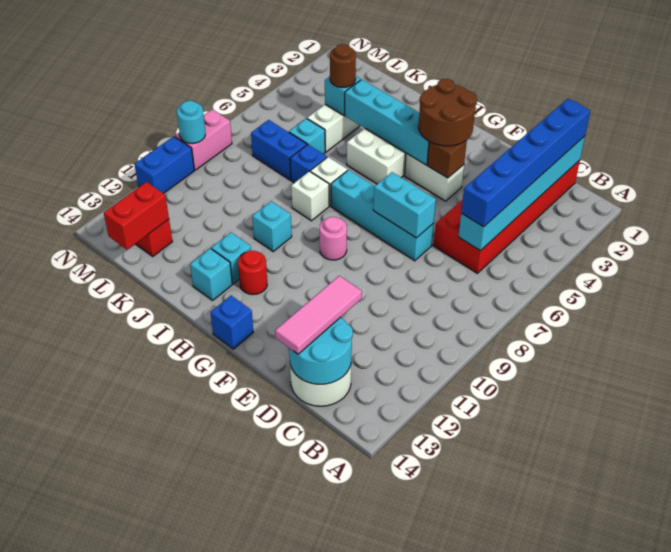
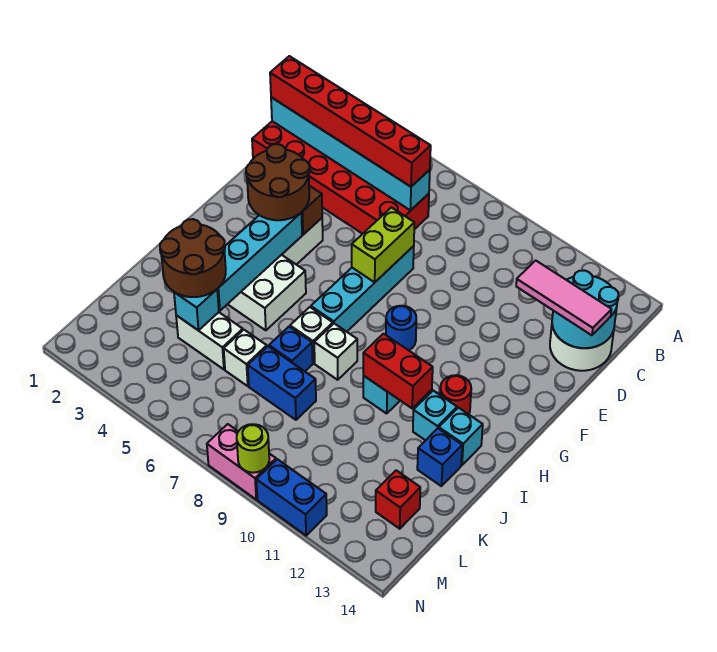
blue brick C1:C6 level 3 -> red brick C1:C6 level 3
cyan brick E7:F7 level 2 -> lime brick E7:F7 level 2
pink round brick G9 level 1 -> blue round brick G9 level 1
blue brick G14 level 1 -> blue brick J13 level 1
brown round brick K4 level 3 -> brown round brick J3:K4 level 3
cyan brick K6 level 1 -> white brick K6 level 1
blue brick K7:L7 level 1 -> blue brick K7:K8 level 1
red brick L13:L14 level 2 -> red brick I10:I11 level 2
cyan round brick N9 level 2 -> lime round brick N9 level 2

